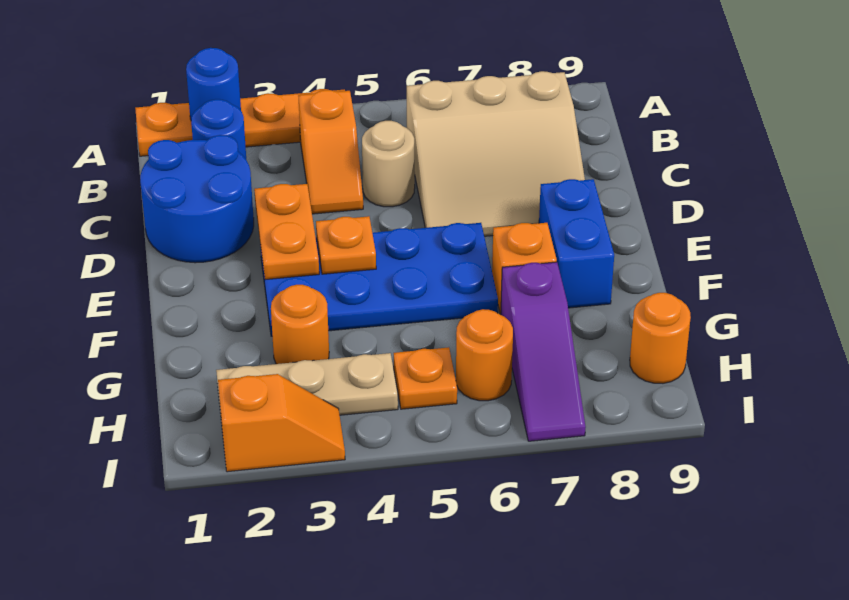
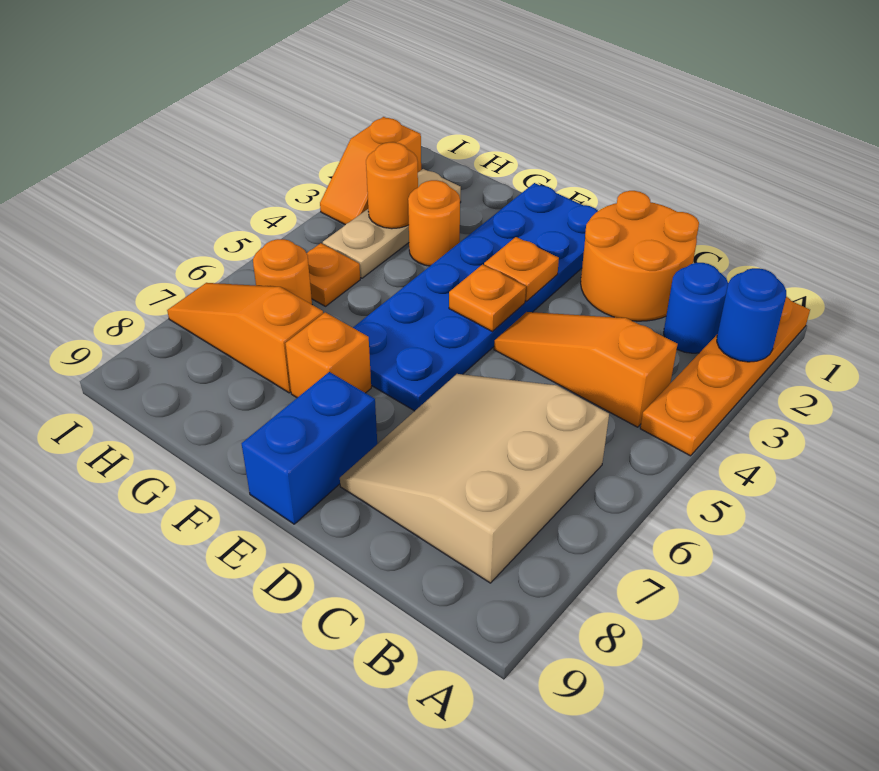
orange slope B4:C4 level 1 top B -> orange slope B4:D4 level 1 top B
blue round brick C1:D2 level 1 -> orange round brick C1:D2 level 1
tan round brick C5 level 1 -> none
orange plate D3:E3 level 2 -> orange plate E3 level 2
blue plate E3:F6 level 1 -> blue plate E1:F6 level 1
blue brick E8:F8 level 1 -> blue brick E8:E9 level 1
purple slope G7:I7 level 1 top G -> orange slope G7:I7 level 1 top G
orange round brick H9 level 1 -> orange round brick H3 level 2

